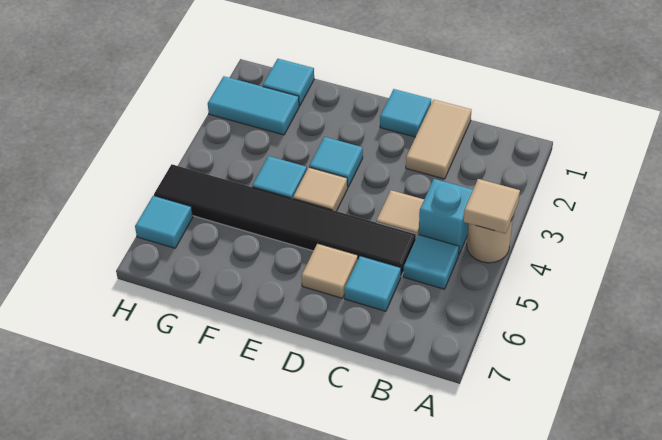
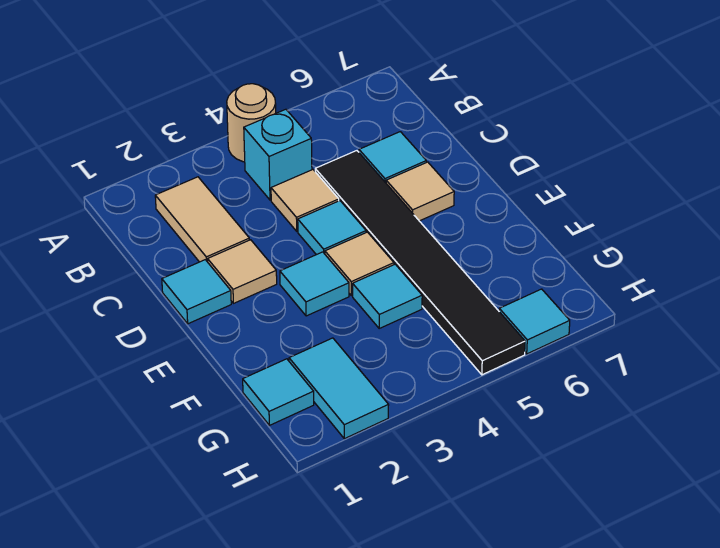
tan tile A4 level 2 -> tan tile D2 level 1
cyan tile B5 level 1 -> cyan tile D4 level 1
tan tile C1:C2 level 1 -> tan tile B2:C2 level 1

